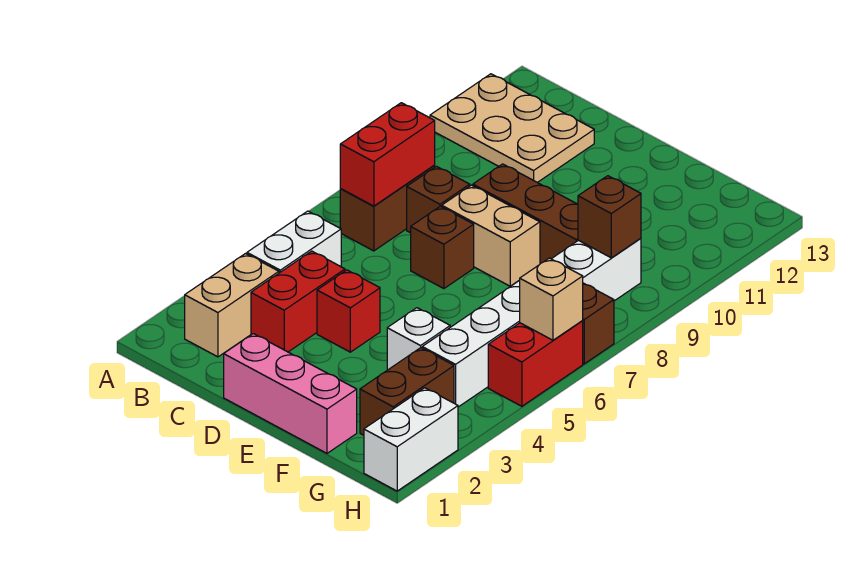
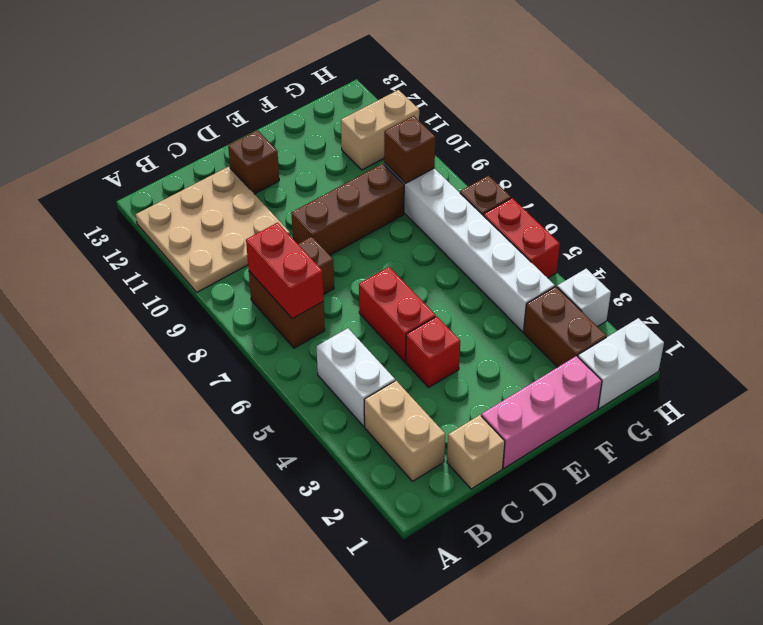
tan plate A11:C12 level 1 -> tan plate A10:C12 level 1
red brick C3:C4 level 1 -> red brick D5:D6 level 1
brown brick D7 level 1 -> brown brick D12 level 1
tan brick D8:E8 level 1 -> tan brick G11:H11 level 1
white brick F4 level 1 -> white brick H3 level 1
white brick H1:H2 level 1 -> white brick G1:H1 level 1
tan brick H6 level 2 -> tan brick C1 level 1

